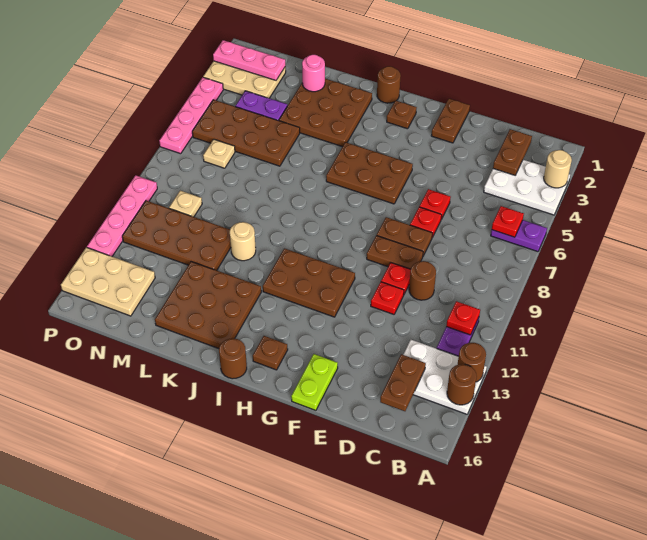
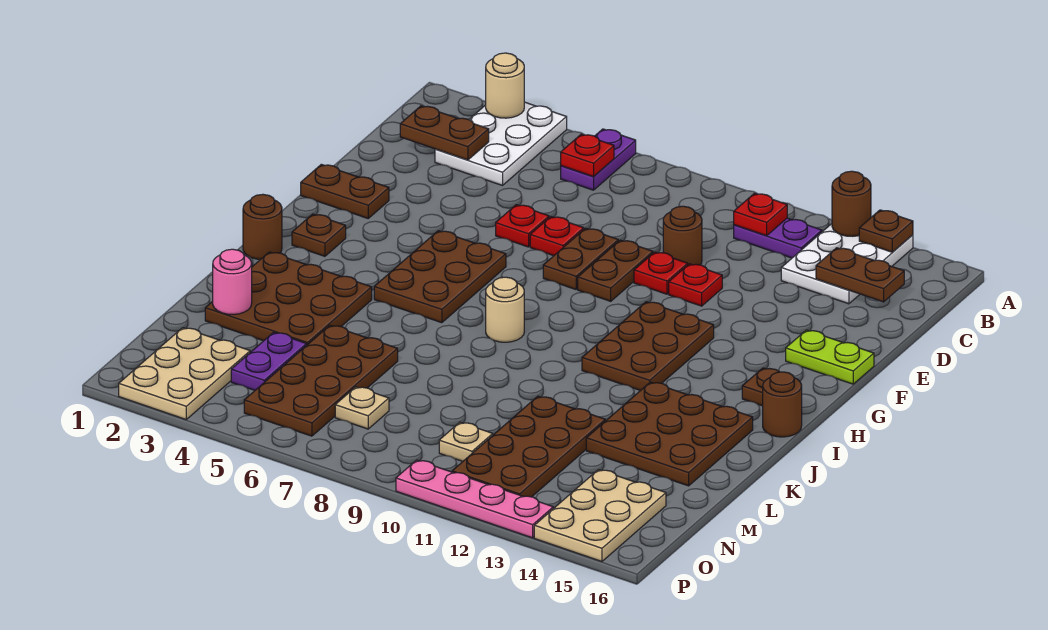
brown round brick A14 level 2 -> brown plate A14 level 2
tan round brick K11 level 1 -> tan round brick I8 level 1
pink plate N2:P2 level 2 -> none
pink plate P4:P7 level 1 -> none

